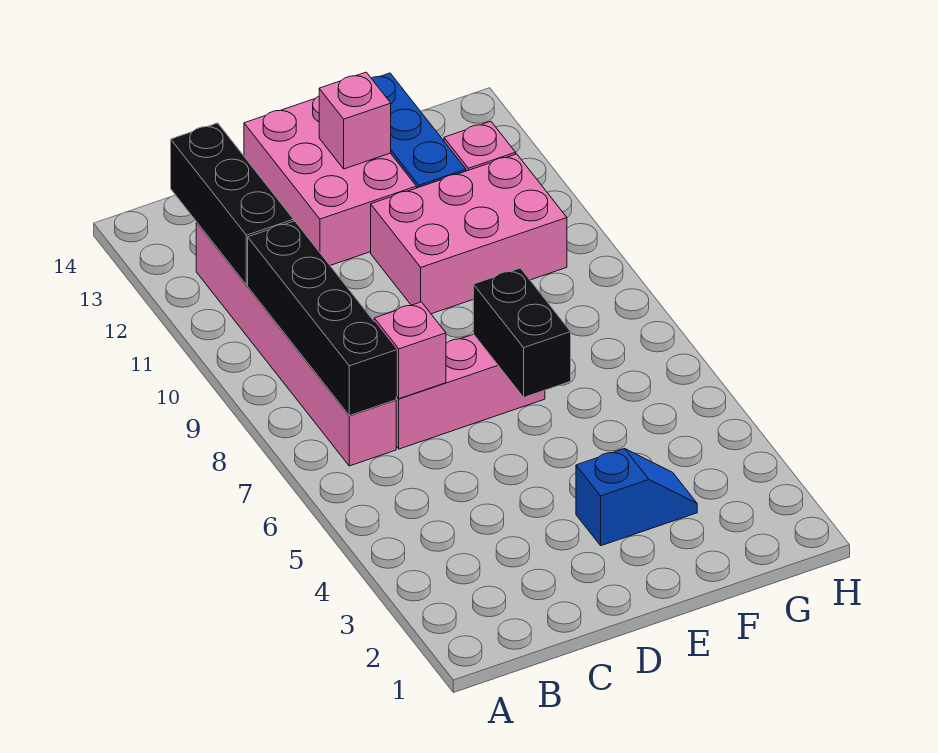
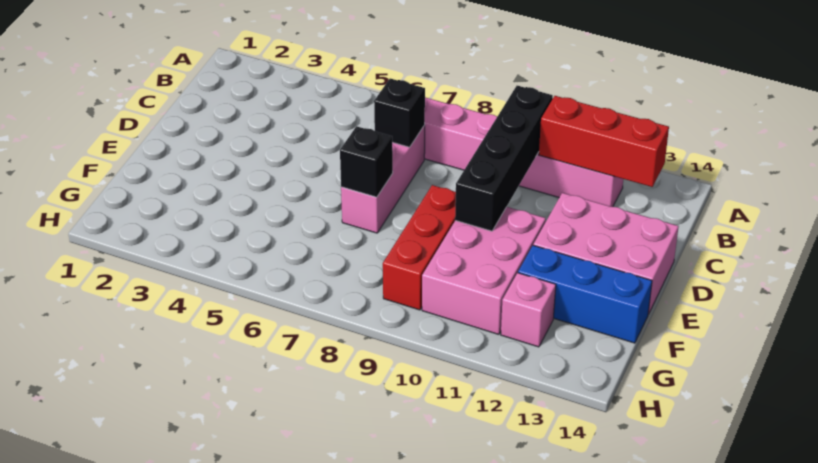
black brick B7:B10 level 2 -> black brick B10:E10 level 2
black brick B11:B13 level 2 -> red brick B11:B13 level 2
pink brick C7 level 2 -> black brick C7 level 2
blue slope E3:F3 level 1 top E -> none
black brick E6:E7 level 2 -> black brick E7 level 2
none -> red brick E9:G9 level 1
pink brick E13 level 2 -> none

